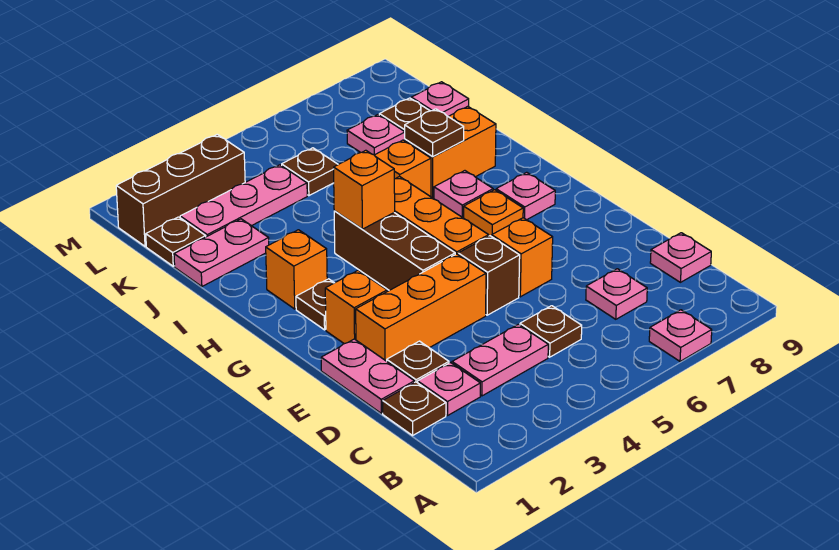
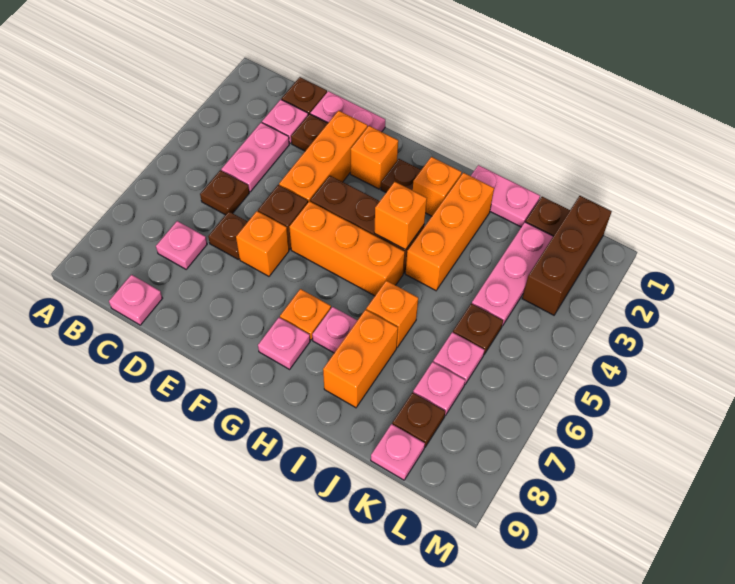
pink plate A7 level 1 -> pink plate K6 level 1
none -> orange brick I2:I4 level 1
brown plate I7 level 2 -> brown plate D6 level 1
pink plate J1:J2 level 1 -> pink plate I1:J1 level 1

